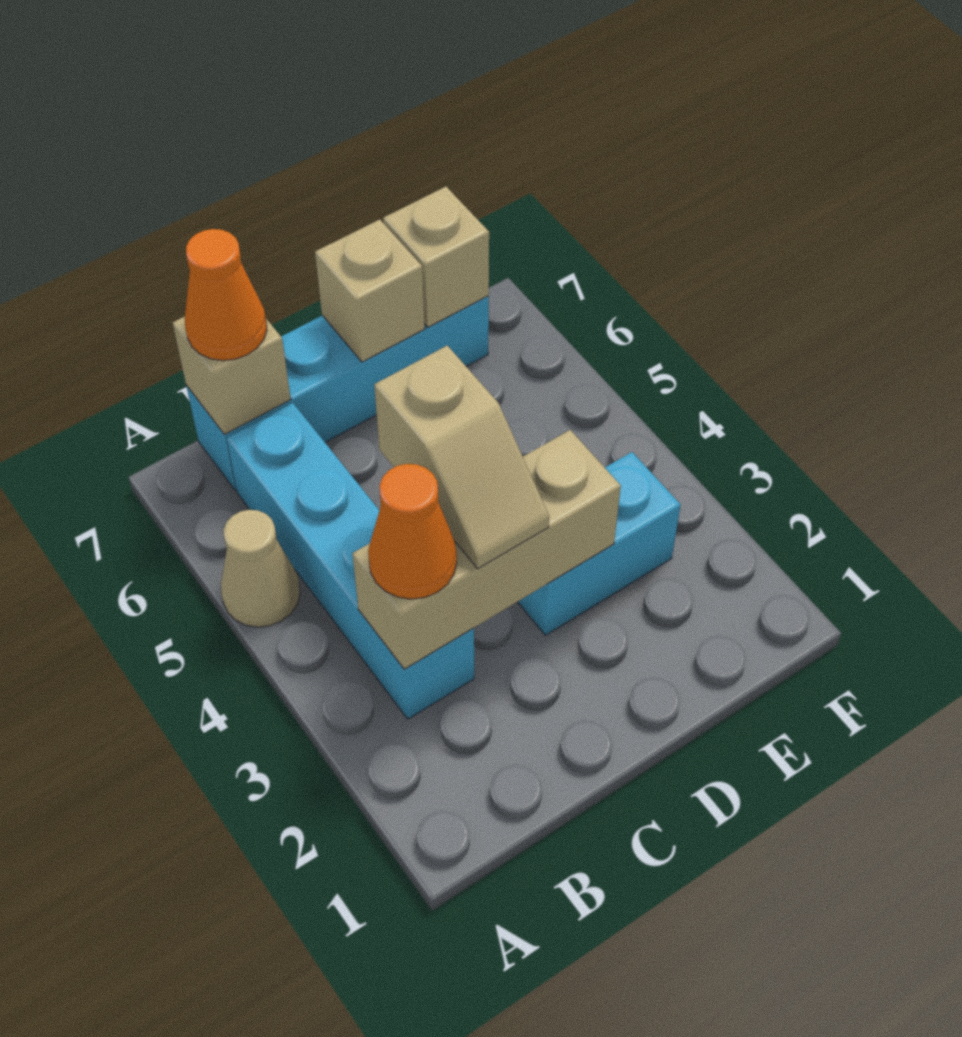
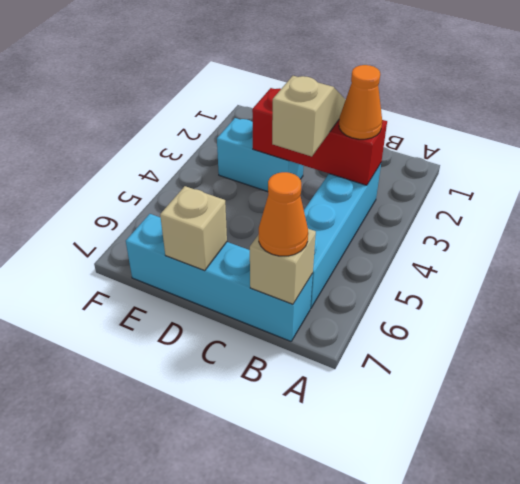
tan cone A5 level 1 -> none
tan brick B3:D3 level 2 -> red brick B3:D3 level 2
tan brick E7 level 2 -> none

